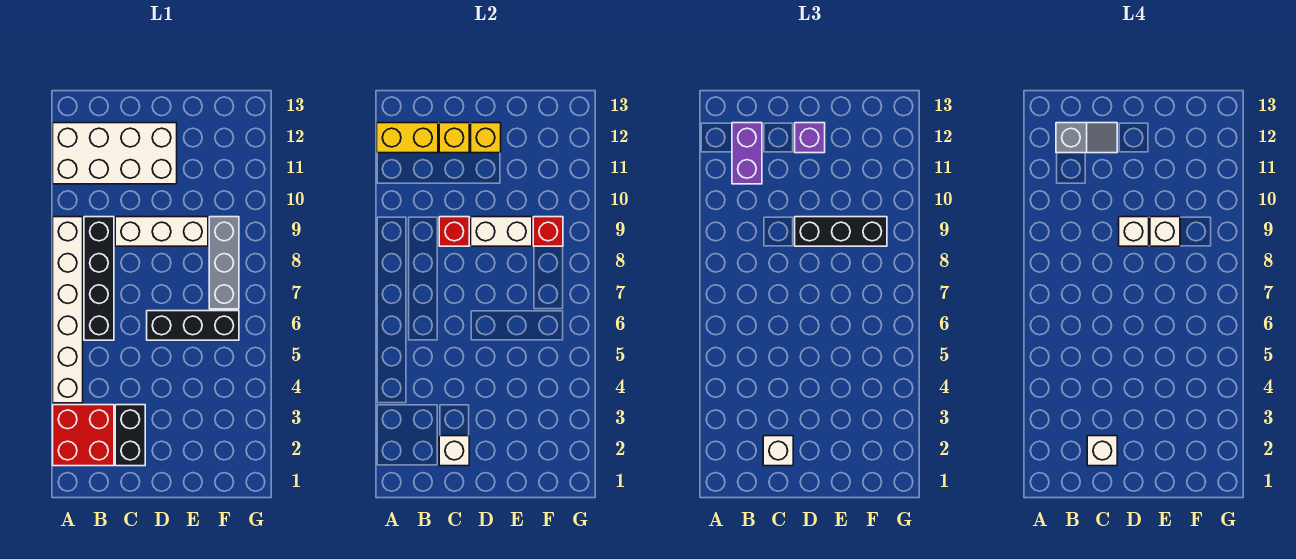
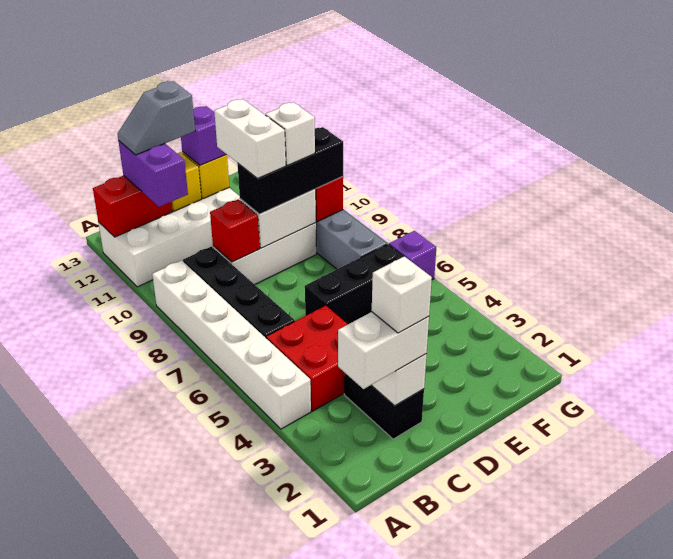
red brick A2:B3 level 1 -> red brick B4:C5 level 1
yellow brick A12:B12 level 2 -> red brick A12:B12 level 2
grey slope B12:C12 level 4 top B -> grey slope B12:C12 level 4 top C
white brick C2 level 3 -> white brick B2:C2 level 3
white brick D9 level 4 -> white brick D9:D10 level 4
none -> purple brick G6 level 1

